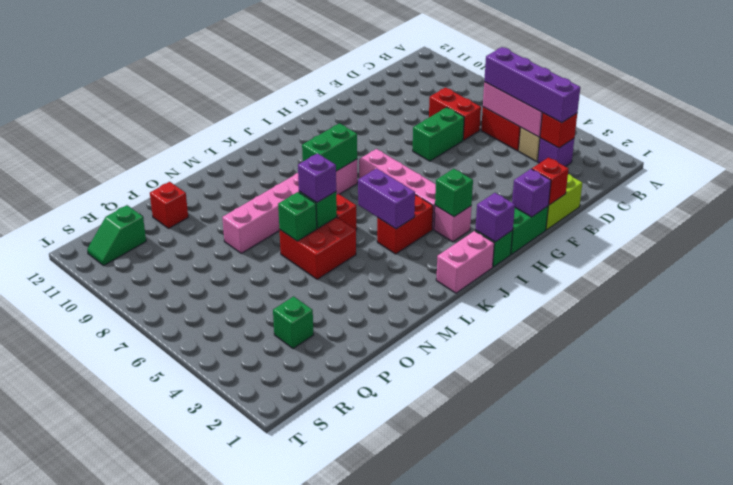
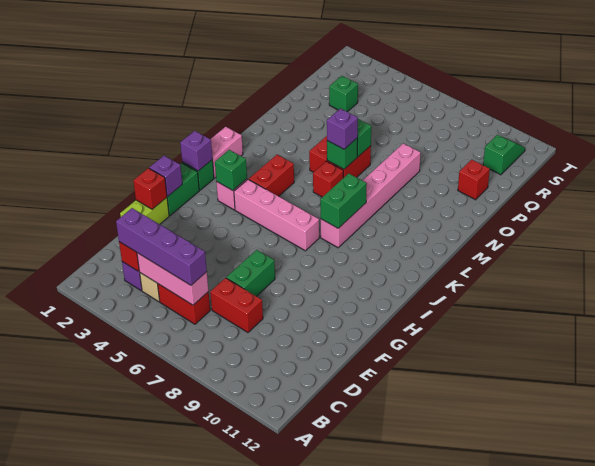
purple brick K4:K5 level 2 -> none

